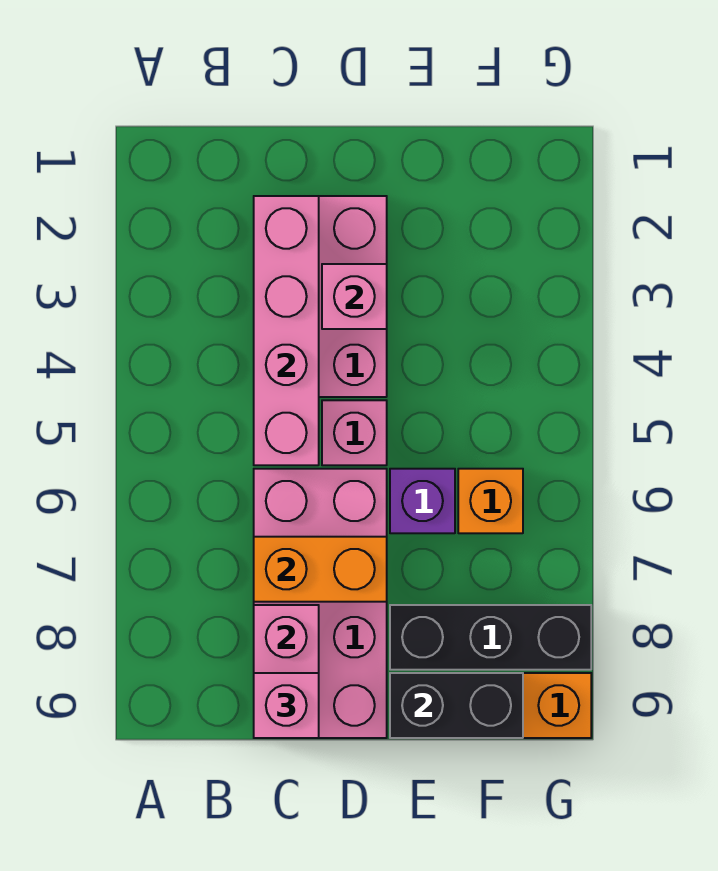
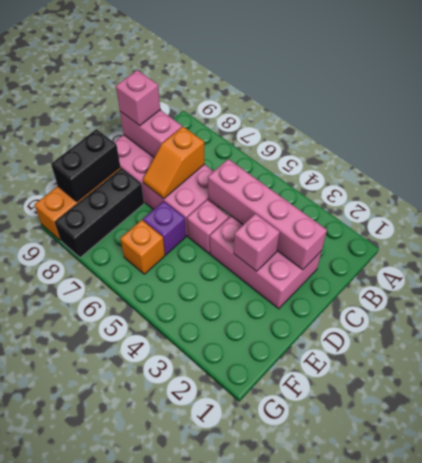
orange brick C7:D7 level 2 -> orange slope C7:D7 level 2 top C

